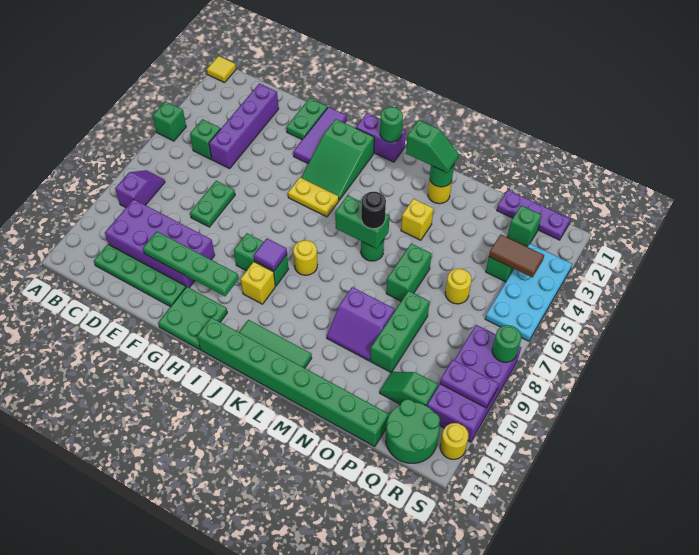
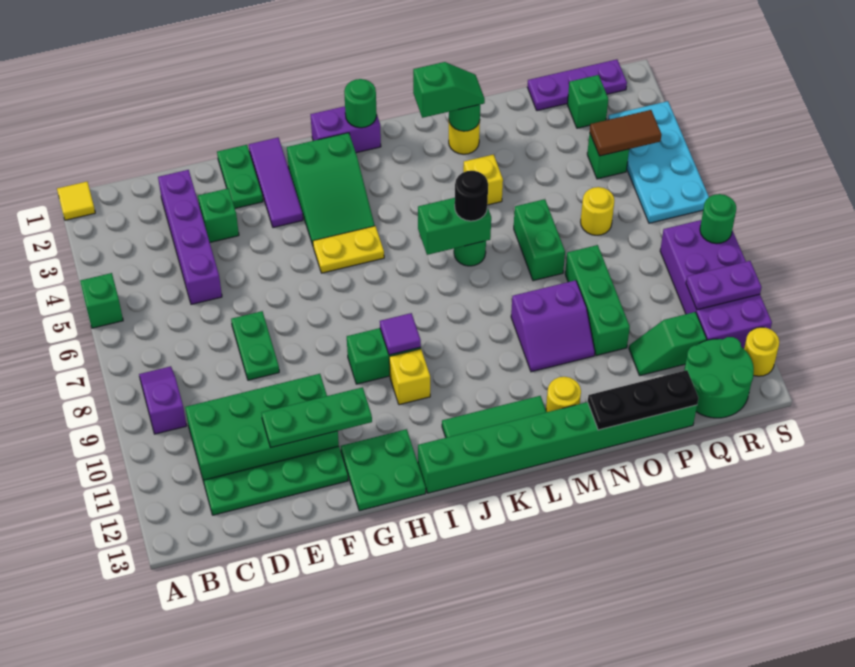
green brick C5 level 1 -> green brick E3 level 1
purple brick C10:F11 level 1 -> green brick C10:F11 level 1
green plate E11:H11 level 2 -> green plate E11:G11 level 2
yellow round brick J8 level 1 -> yellow round brick M12 level 1
none -> black plate N13:P13 level 2

